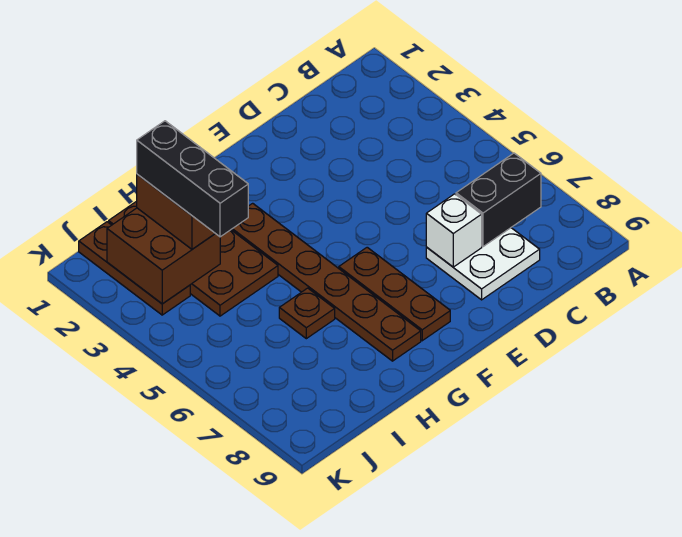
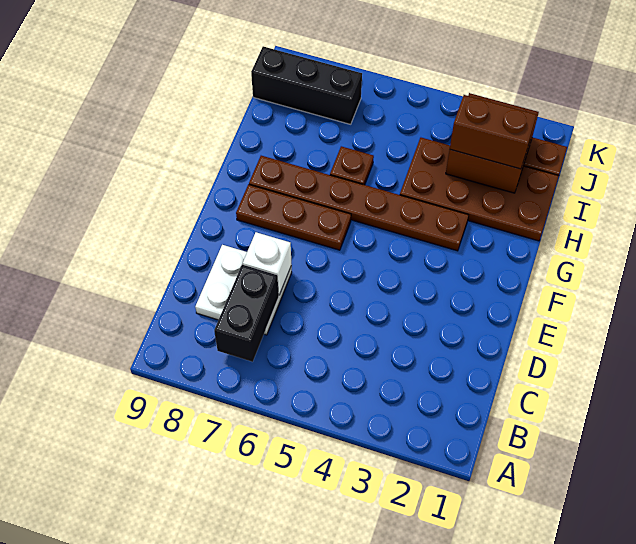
black brick I2:I4 level 4 -> black brick J7:J9 level 1

